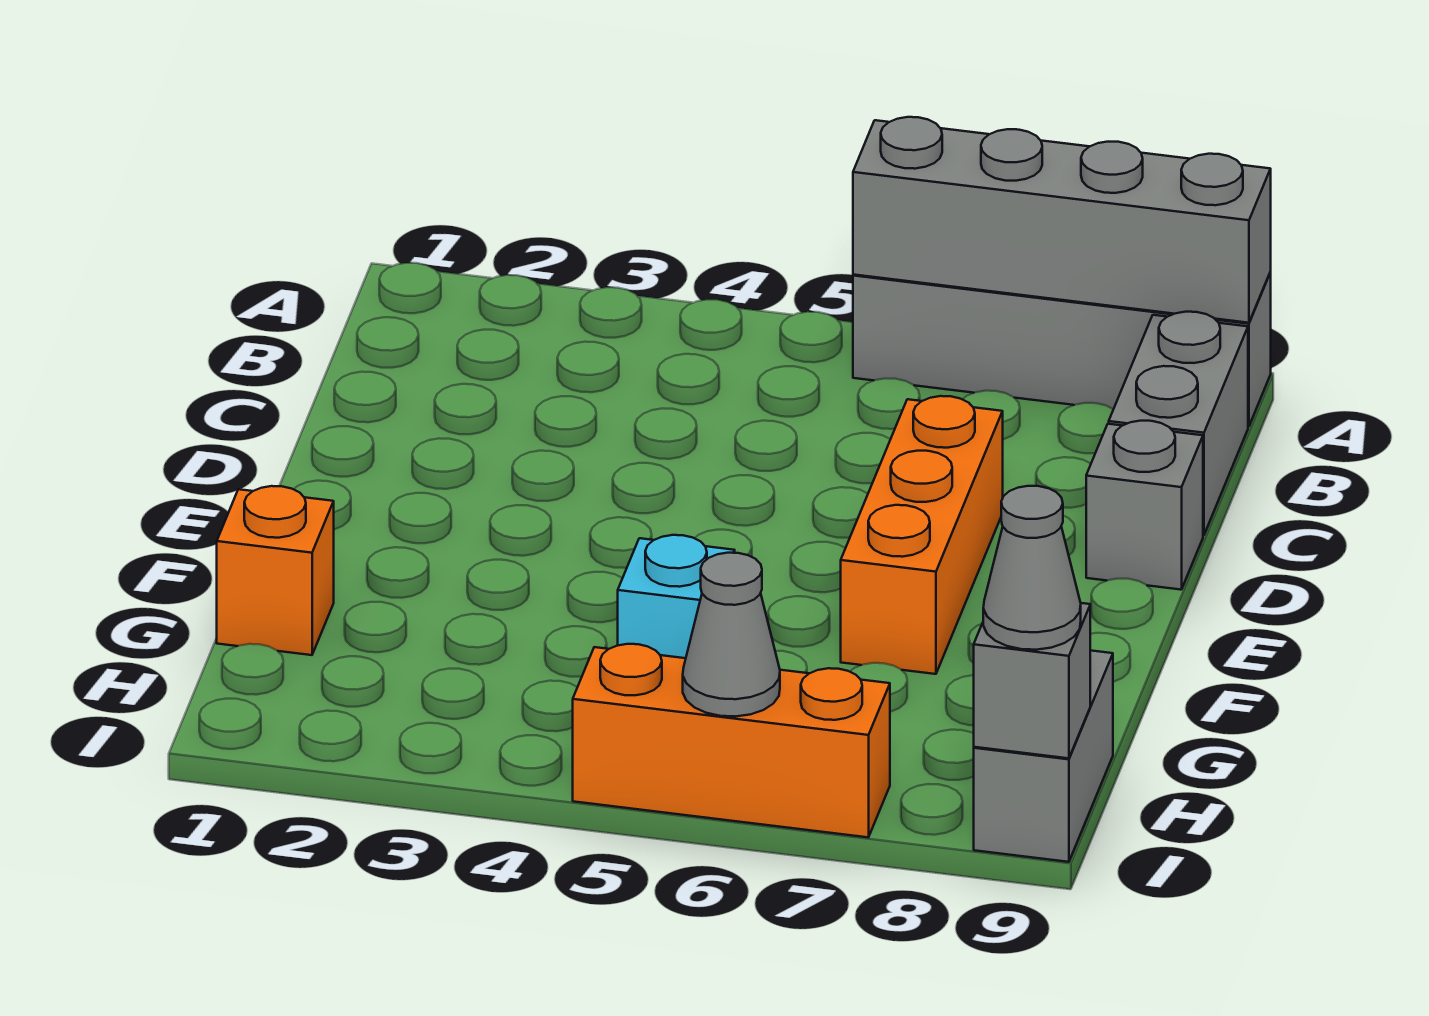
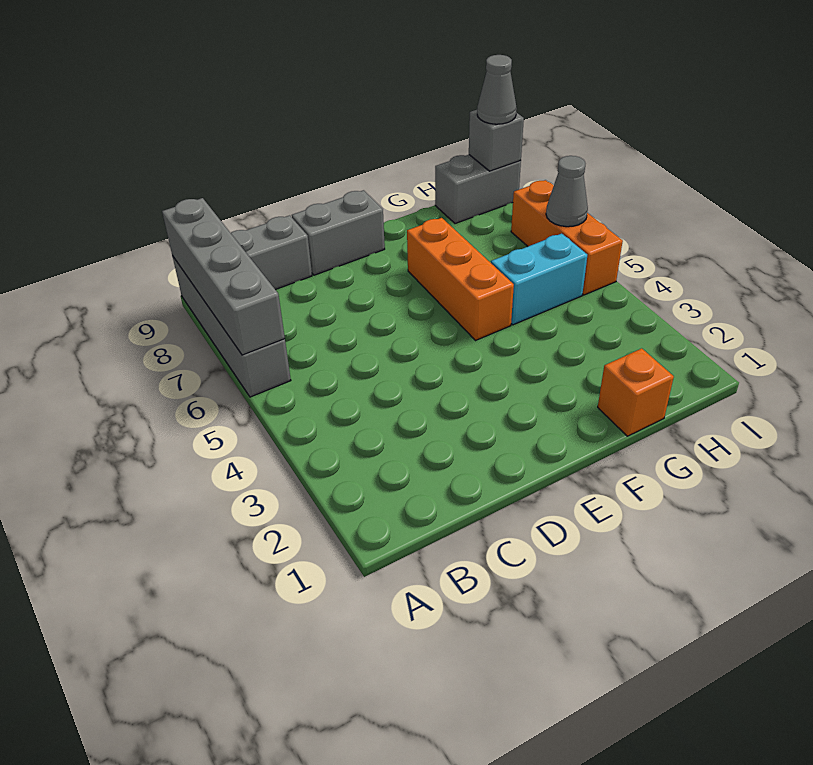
orange brick D7:F7 level 1 -> orange brick F5:F7 level 1
grey brick D9 level 1 -> grey brick D9:E9 level 1
cyan brick G5 level 1 -> cyan brick G5:H5 level 1

